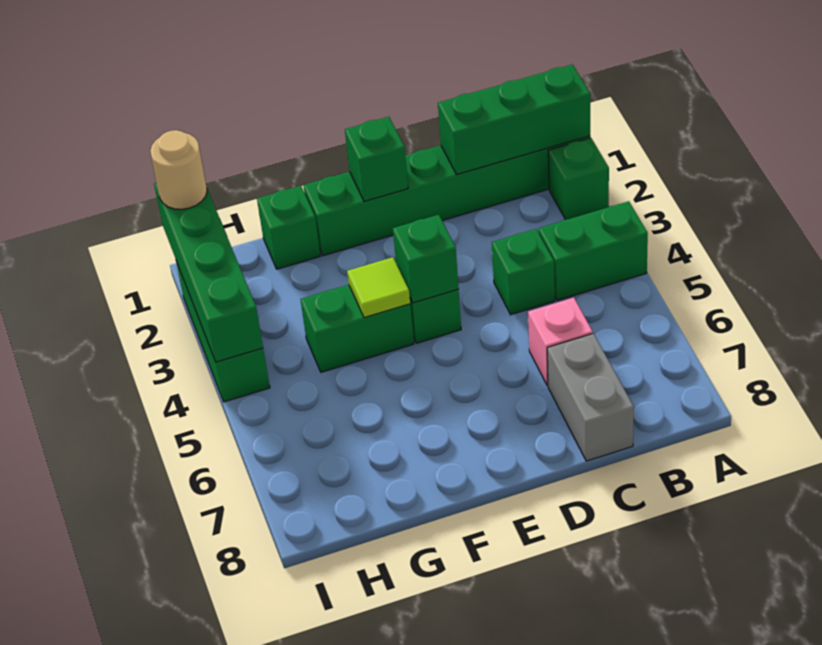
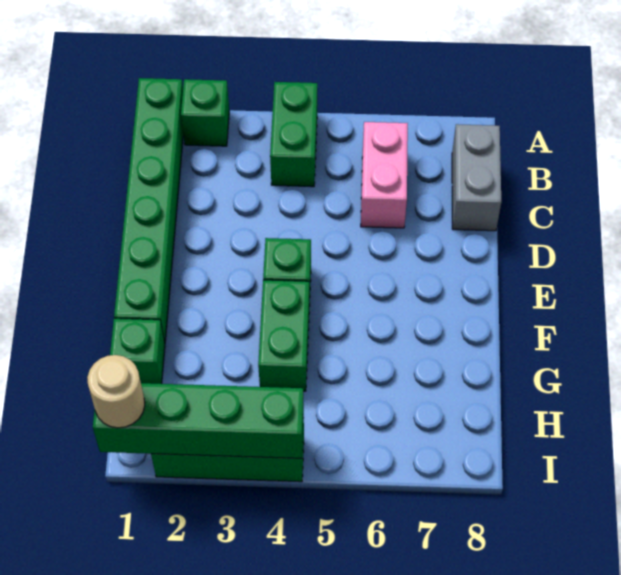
green brick A1:C1 level 2 -> none
green brick C4 level 1 -> none
pink brick C6 level 1 -> pink brick B6:C6 level 1
grey brick C7:C8 level 1 -> grey brick B8:C8 level 1
green brick E1 level 2 -> none
green brick E4 level 2 -> none
lime tile F4 level 2 -> none

